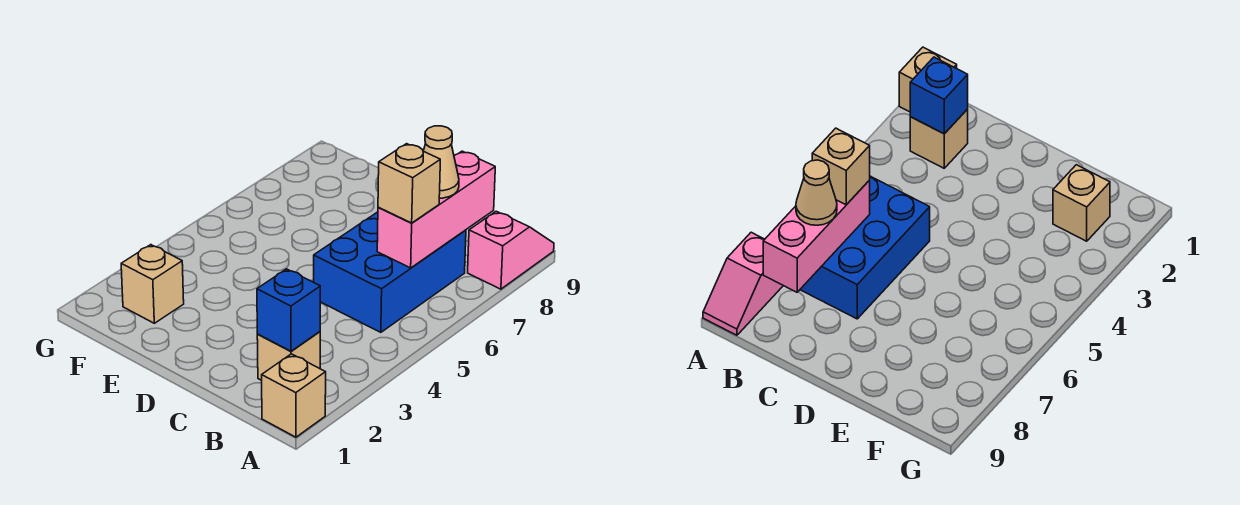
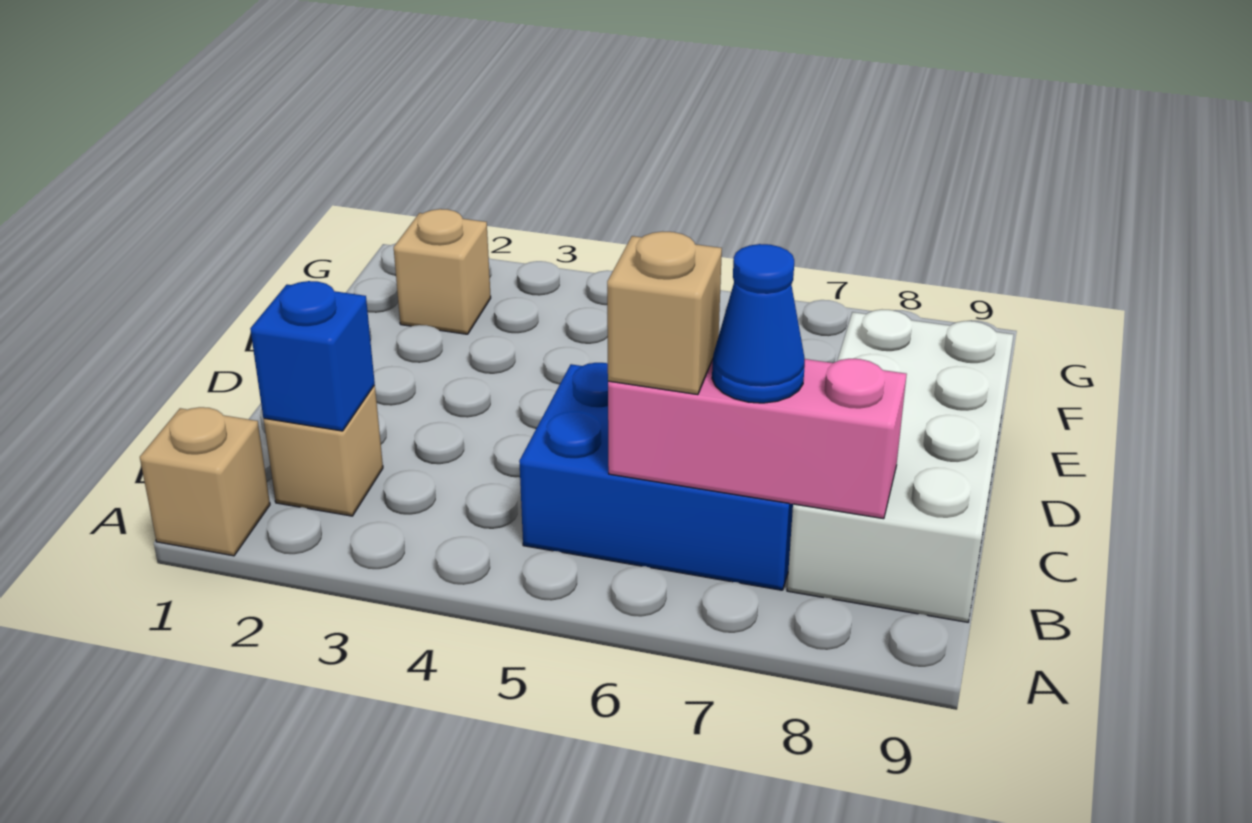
pink slope A8:A9 level 1 top 8 -> none
tan cone B7 level 3 -> blue cone B7 level 3
none -> white brick B8:E9 level 1

